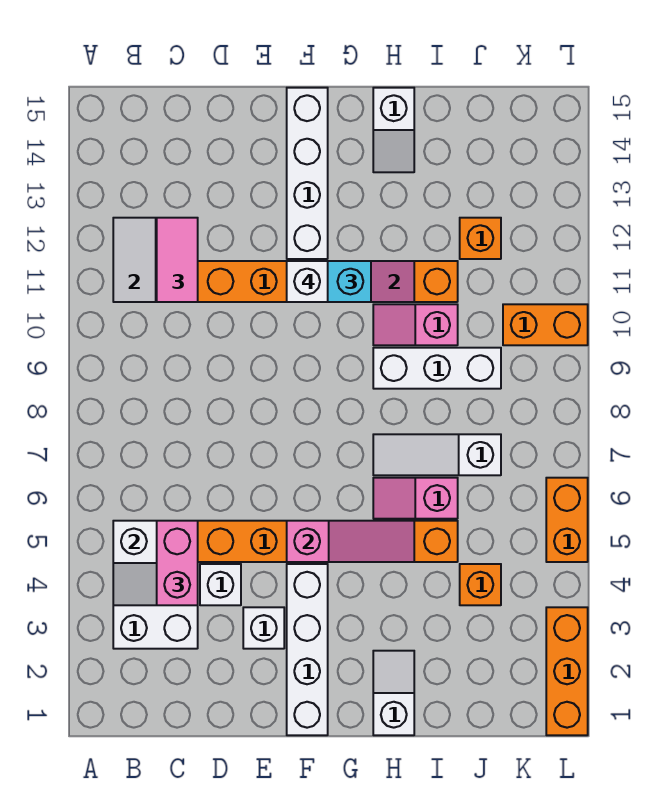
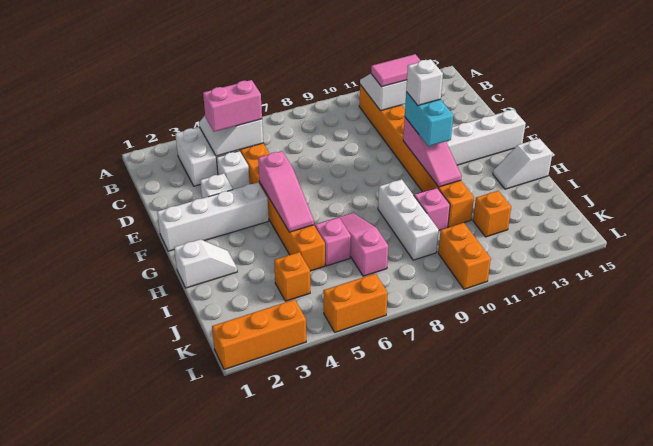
white slope H7:J7 level 1 top J -> pink slope H7:J7 level 1 top J

